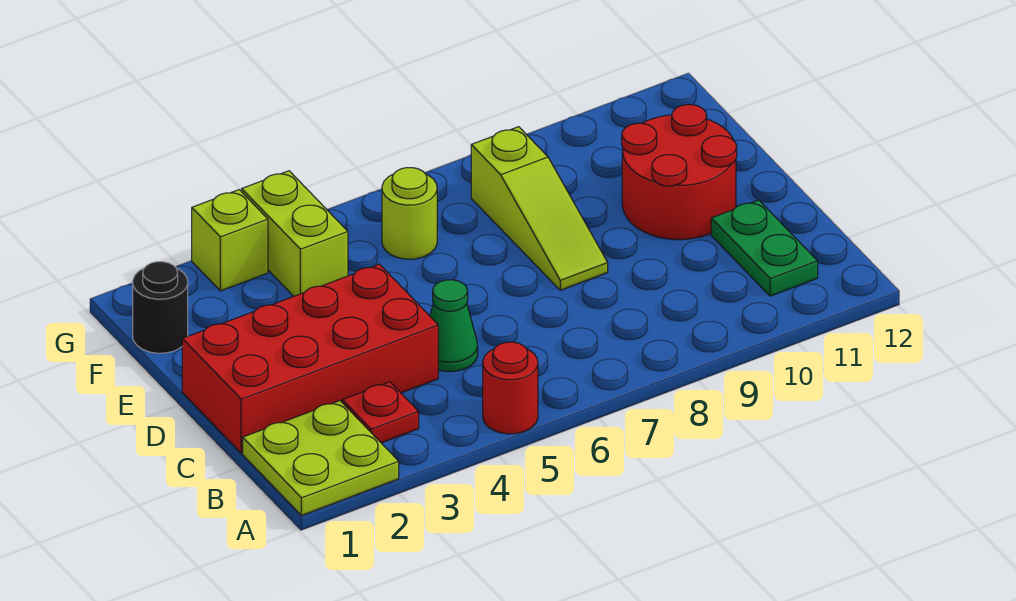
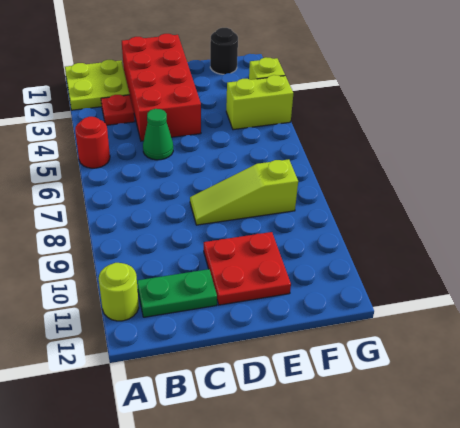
red round brick D10:E11 level 1 -> red plate D10:E11 level 1
lime round brick F6 level 1 -> lime round brick A11 level 1

